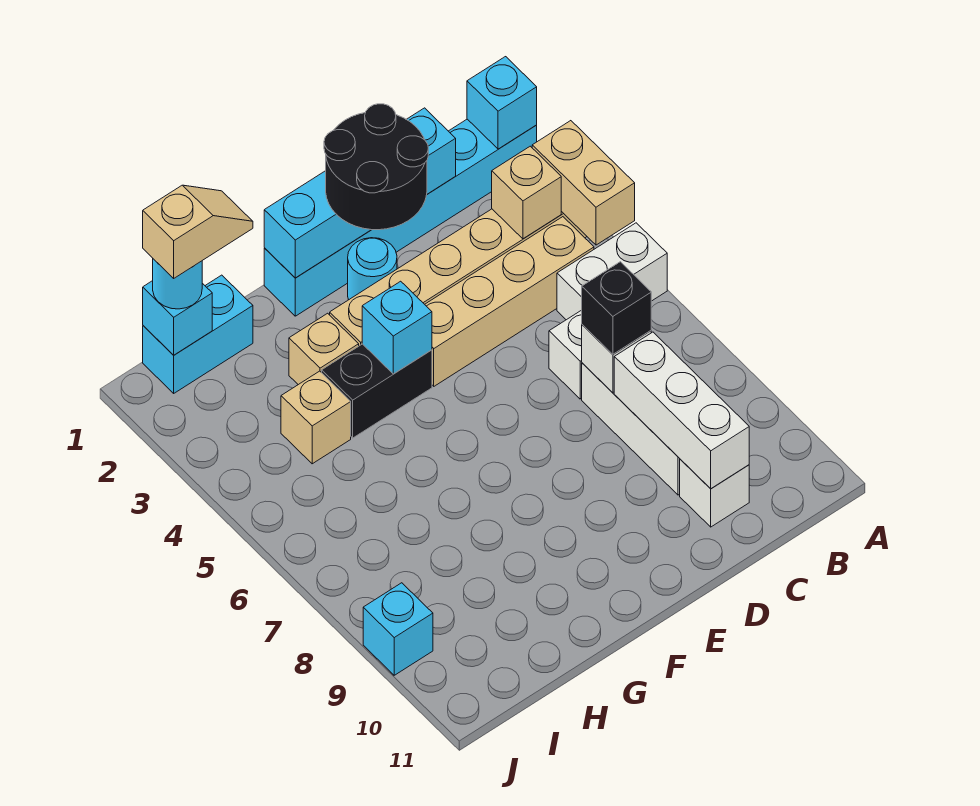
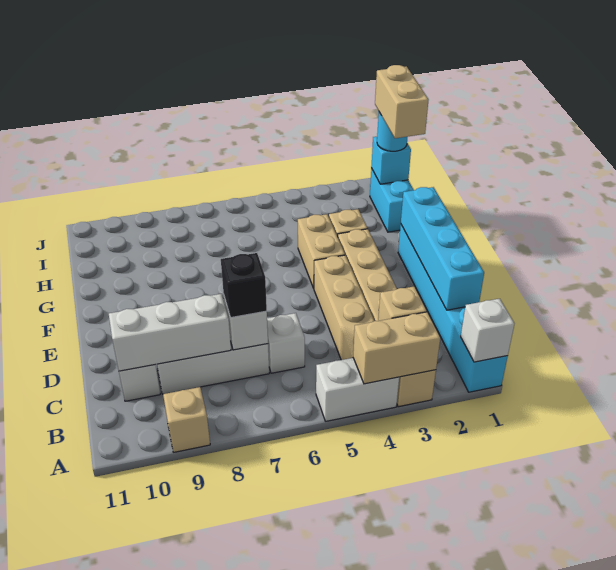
cyan brick A1 level 2 -> white brick A1 level 2
white brick A5:B5 level 1 -> white brick A4:A5 level 1
black round brick D1:E2 level 3 -> none
cyan round brick E2 level 1 -> none
black brick F4:G4 level 1 -> tan brick F4:G4 level 1
cyan brick F4 level 2 -> none
tan slope H1:I1 level 4 top I -> tan brick H1:I1 level 4
tan brick H4 level 1 -> tan brick A9 level 1
cyan brick J9 level 1 -> none

